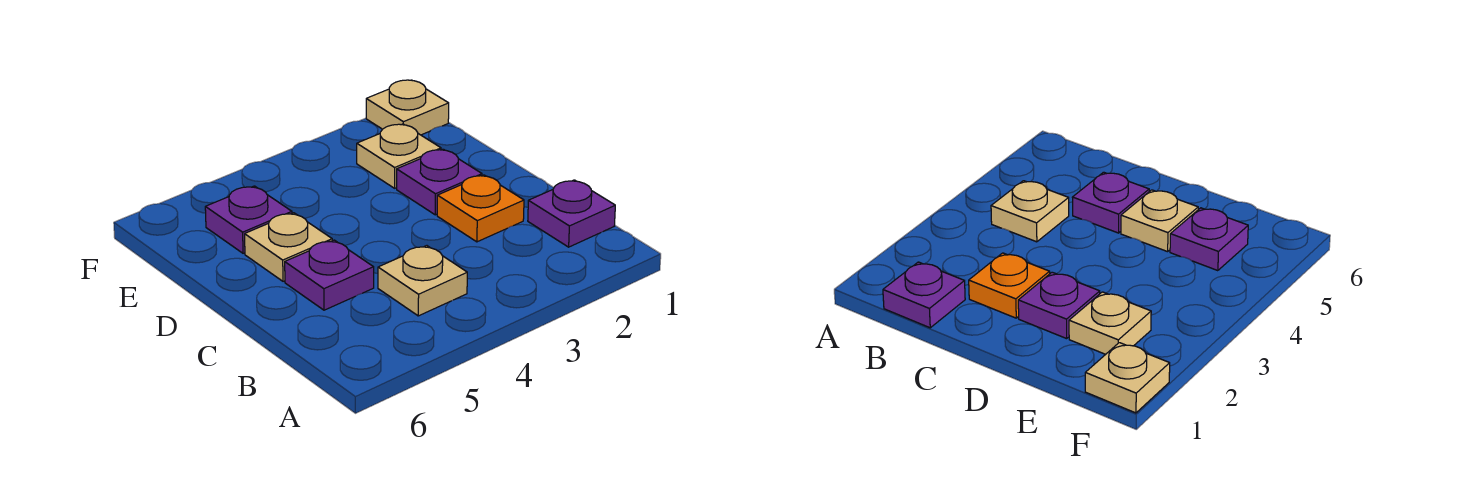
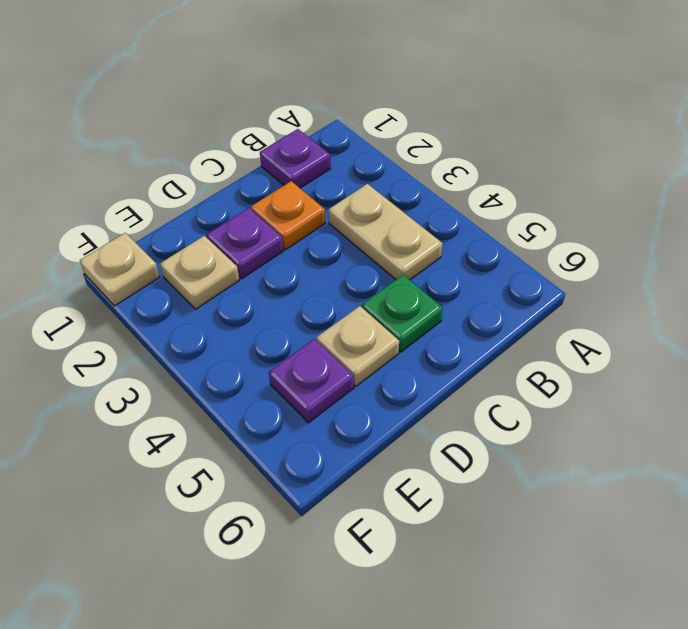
tan plate B4 level 1 -> tan plate B3:B4 level 1
purple plate C5 level 1 -> green plate C5 level 1

